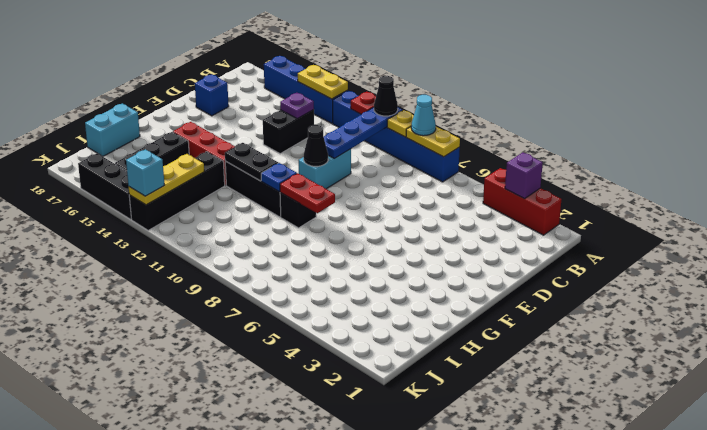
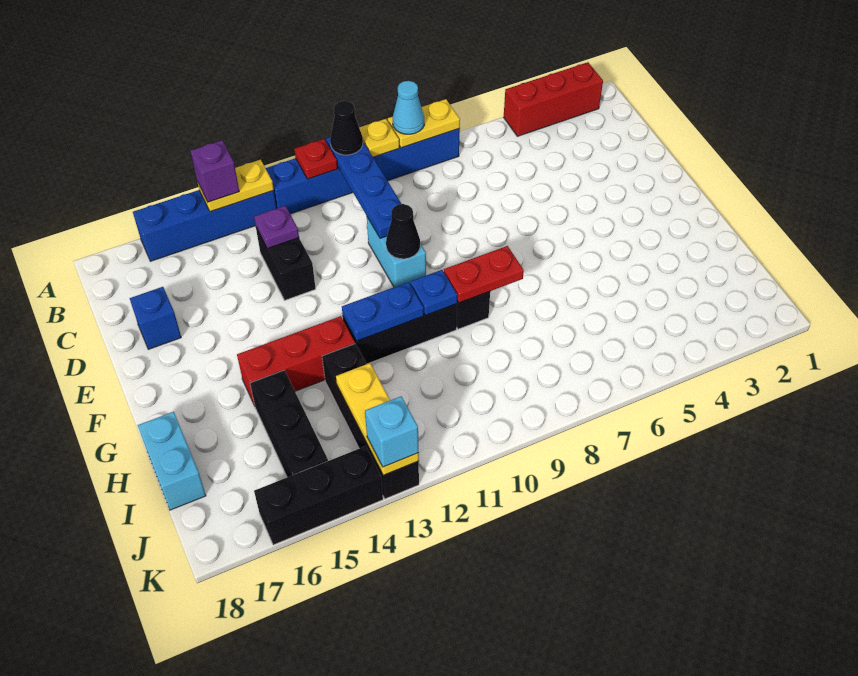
purple brick A3 level 2 -> purple brick A14 level 3
black plate G11:G12 level 2 -> blue plate G11:G12 level 2

